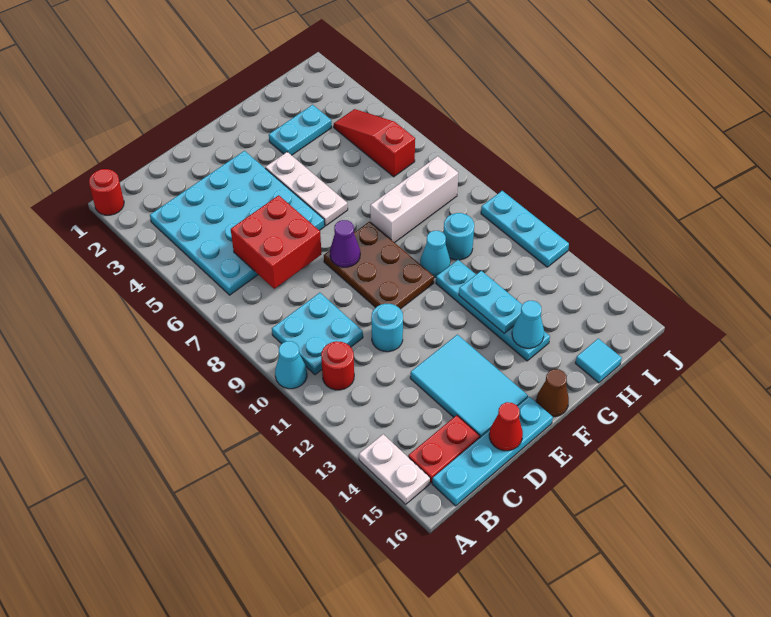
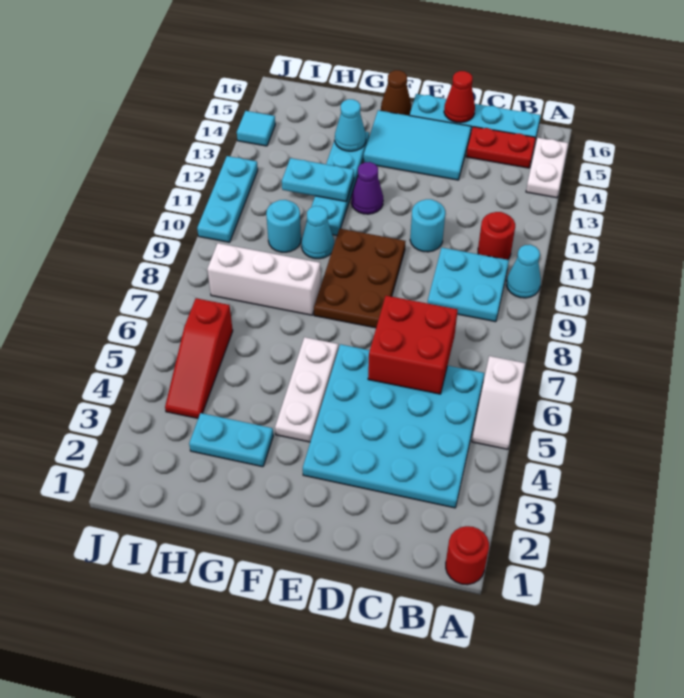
none -> white slope A5:A6 level 1 top 6
cyan tile D13:E15 level 1 -> cyan tile D14:F15 level 1
purple cone E8 level 2 -> purple cone F12 level 1
cyan plate G12:G13 level 2 -> cyan plate G12:H12 level 2
cyan tile H16 level 1 -> cyan tile J14 level 1

